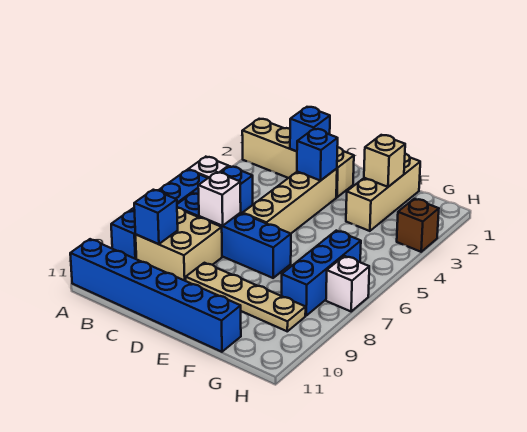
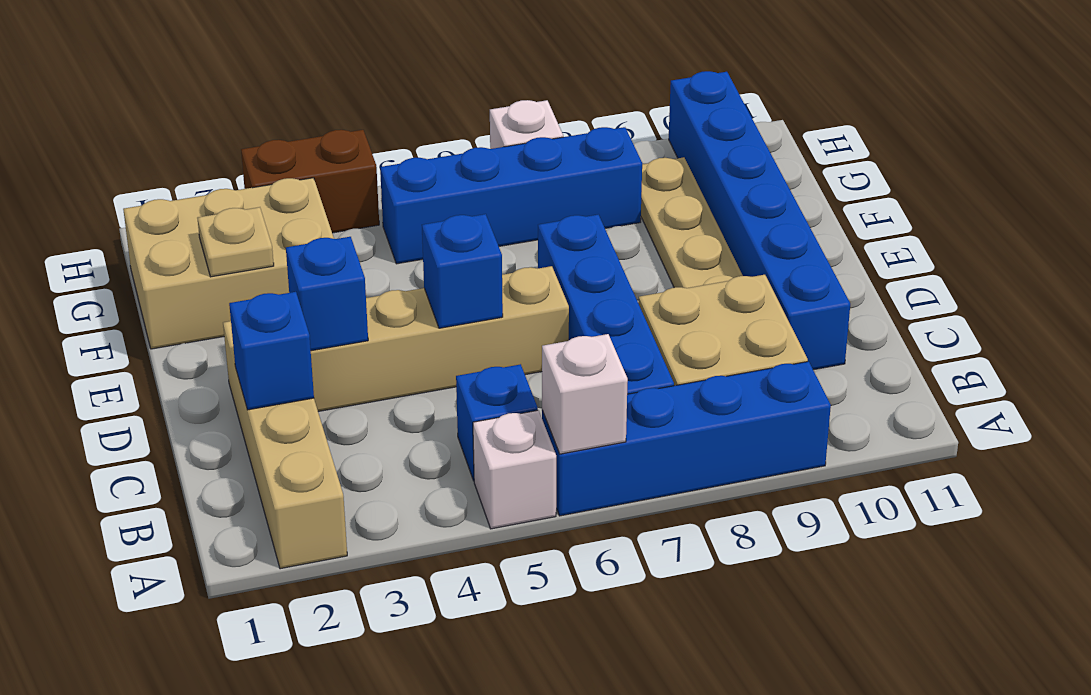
blue brick A11:F11 level 1 -> blue brick C10:H10 level 1
blue brick B9 level 2 -> blue brick D5 level 2
white brick C7 level 2 -> white brick A6 level 2
tan brick F1:F3 level 1 -> tan brick F1:G3 level 1
tan brick F2 level 2 -> tan plate F2 level 2
blue brick G6:G8 level 1 -> blue brick G5:G8 level 1
brown brick H3 level 1 -> brown brick H3:H4 level 1

